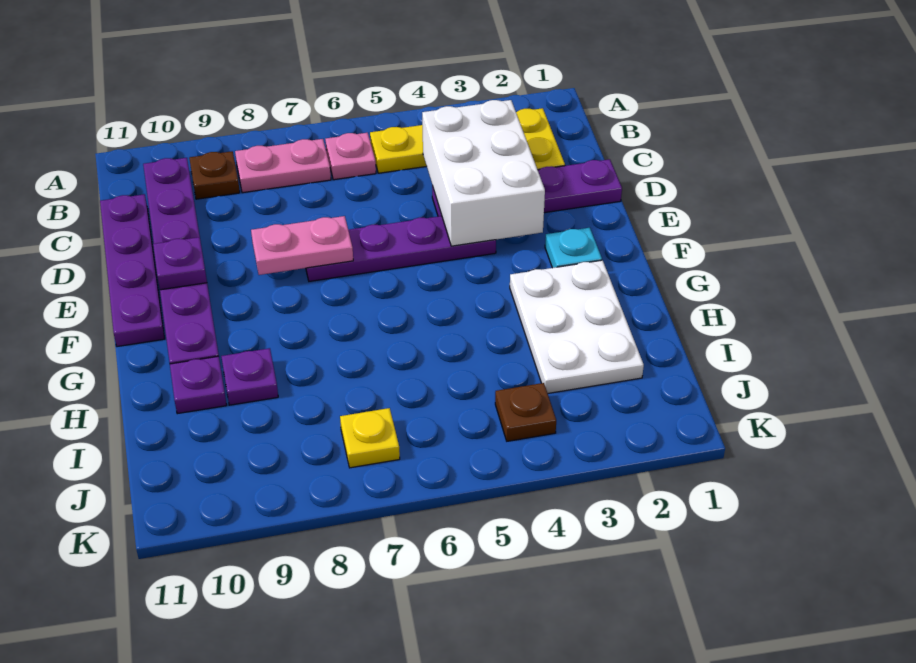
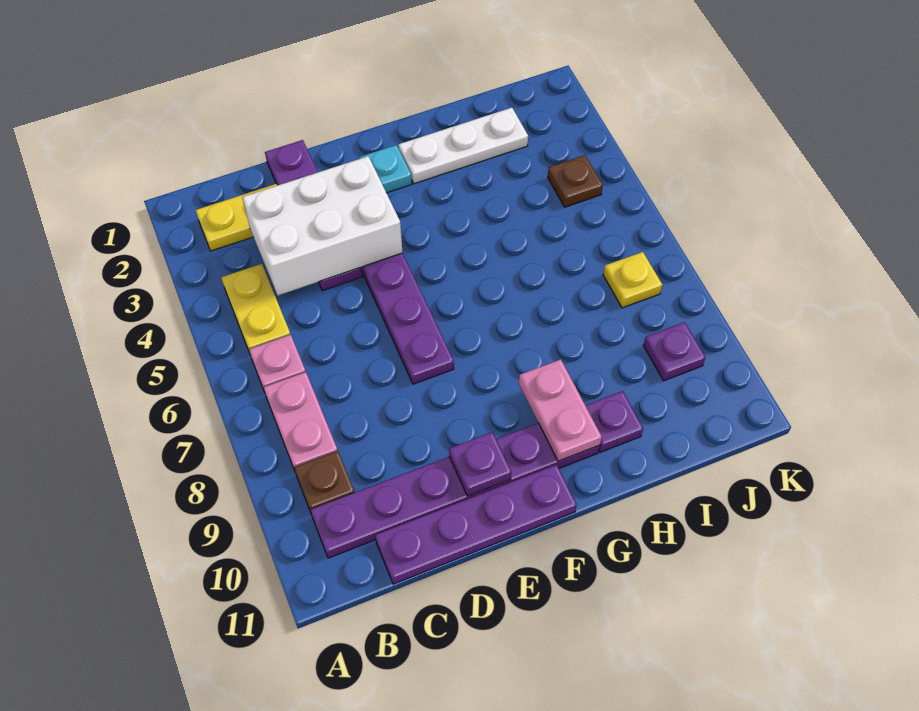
pink plate E7:E8 level 2 -> pink plate G9:G10 level 2
white plate G2:I3 level 1 -> white plate G2:I2 level 1
purple plate H9 level 1 -> purple plate J9 level 1

